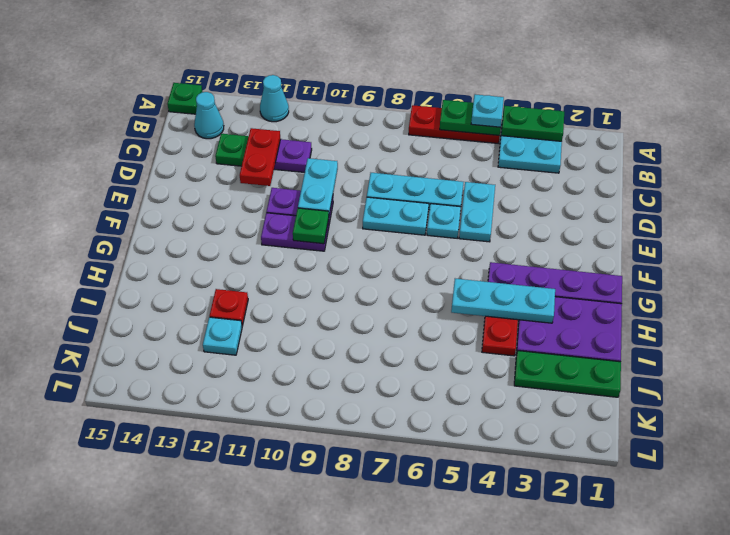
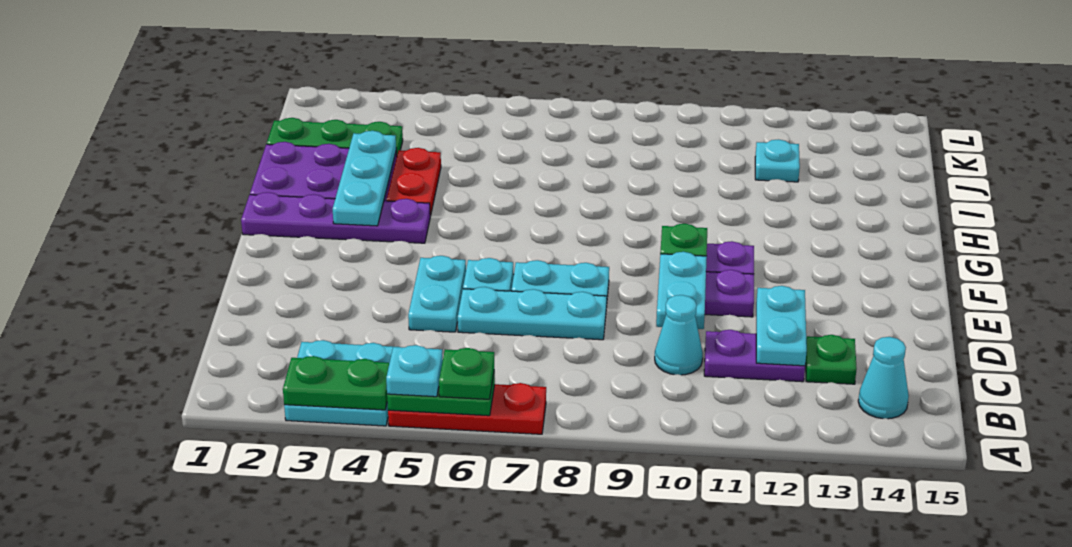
cyan cone A12 level 1 -> cyan cone C10 level 1
green plate A15 level 1 -> green plate A6 level 3
red plate C12:D12 level 2 -> cyan plate C12:D12 level 2
cyan plate H3:H5 level 2 -> cyan plate G3:I3 level 2
red plate I12 level 1 -> none

